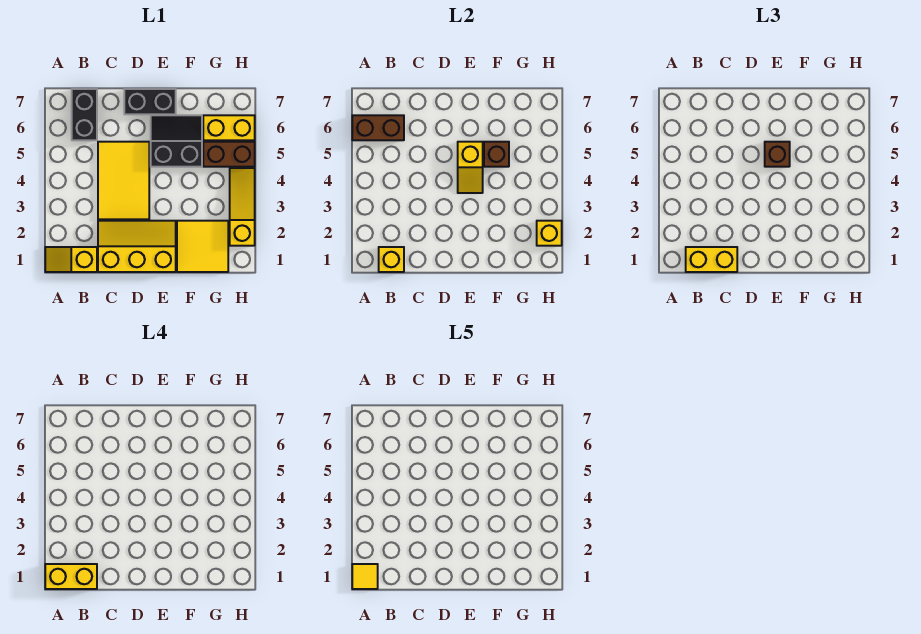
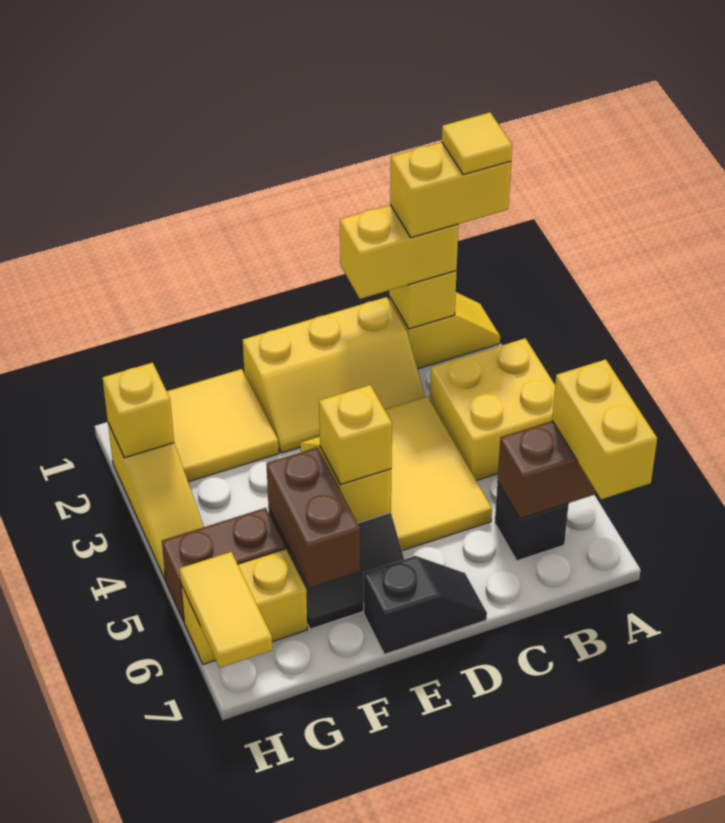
none -> yellow brick A3:B4 level 1
none -> yellow brick A6:A7 level 3
black brick B6:B7 level 1 -> black brick B6 level 1
black brick D7:E7 level 1 -> black slope D7:E7 level 1 top E
brown brick E5 level 3 -> yellow brick E5 level 3
brown brick F5 level 2 -> brown brick F5:F6 level 2
none -> yellow tile H6:H7 level 2

